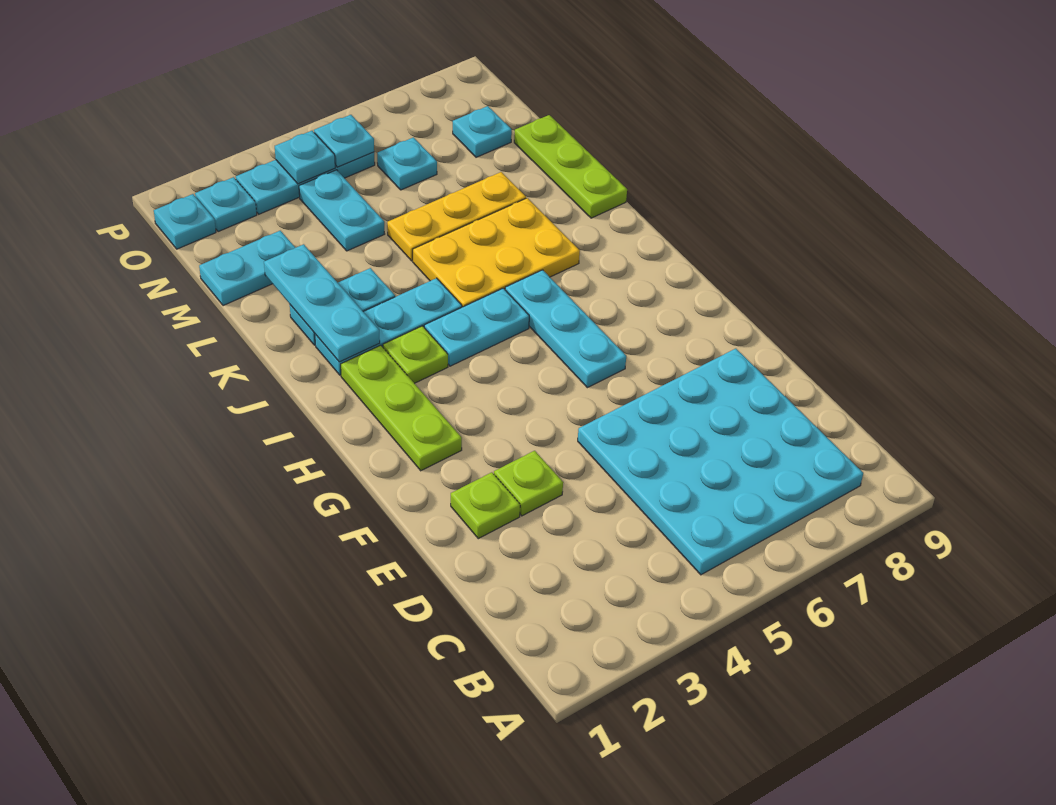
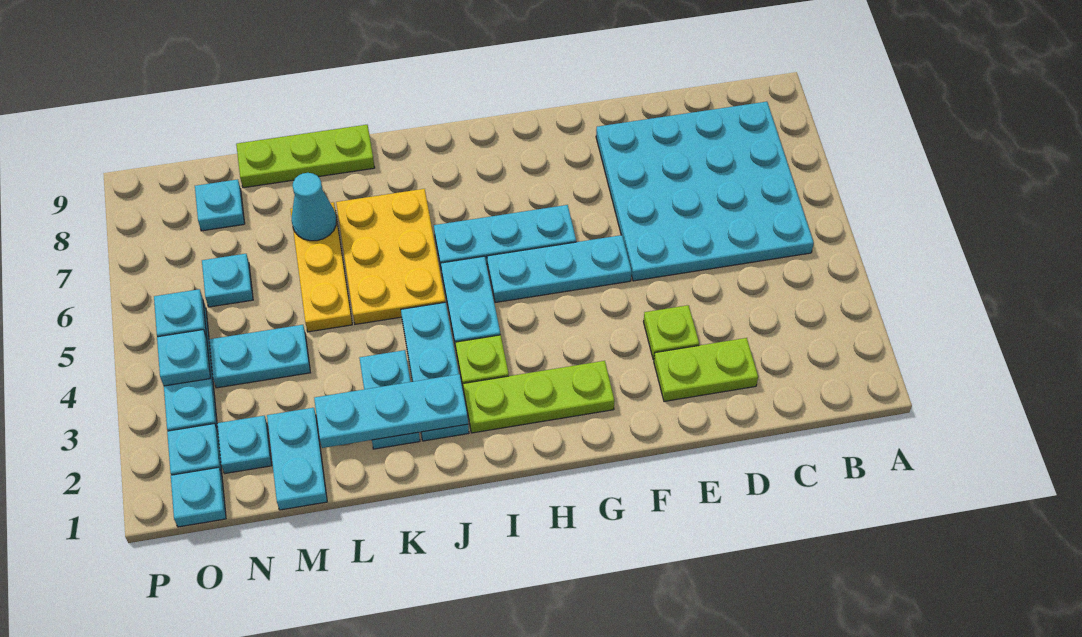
lime plate E2 level 1 -> lime plate D2:E2 level 1
none -> cyan plate F5:H5 level 1
none -> cyan cone L7 level 2
none -> cyan plate N2 level 1

